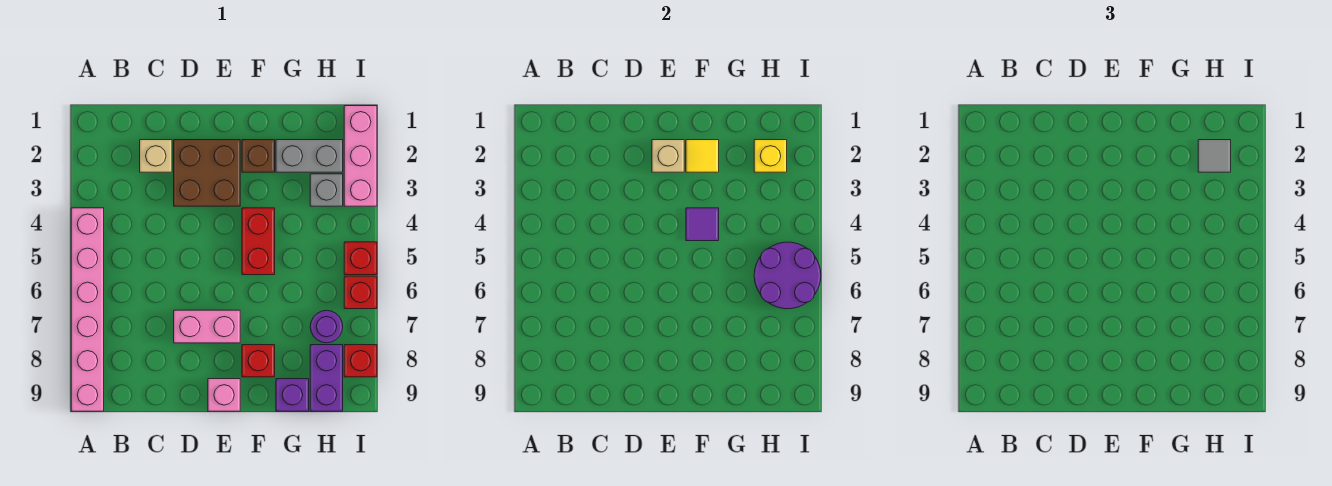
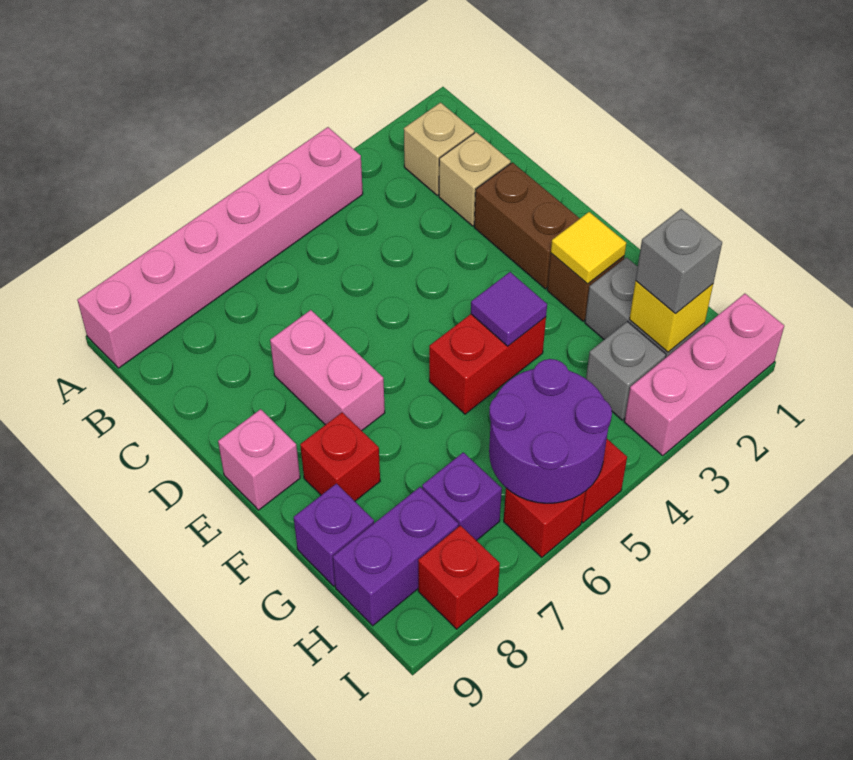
brown brick D2:E3 level 1 -> brown brick D2:E2 level 1
tan brick E2 level 2 -> tan brick B2 level 1
grey tile H2 level 3 -> grey brick H2 level 3
purple round brick H7 level 1 -> purple brick H7 level 1

